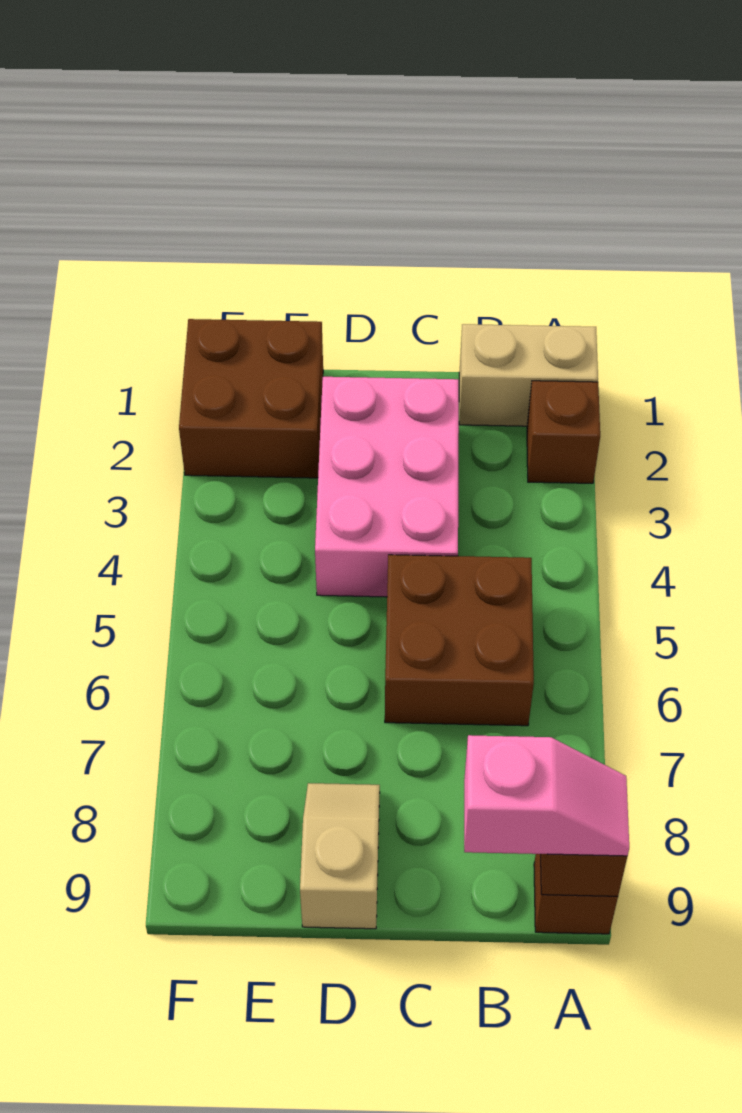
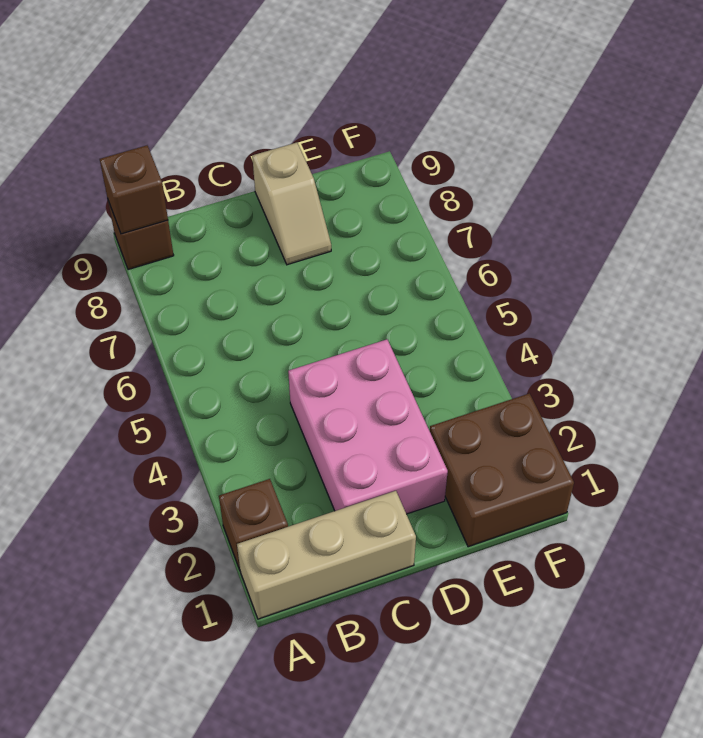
tan brick A1:B1 level 1 -> tan brick A1:C1 level 1
pink slope A9:B9 level 3 top B -> none
brown brick B5:C6 level 1 -> none

